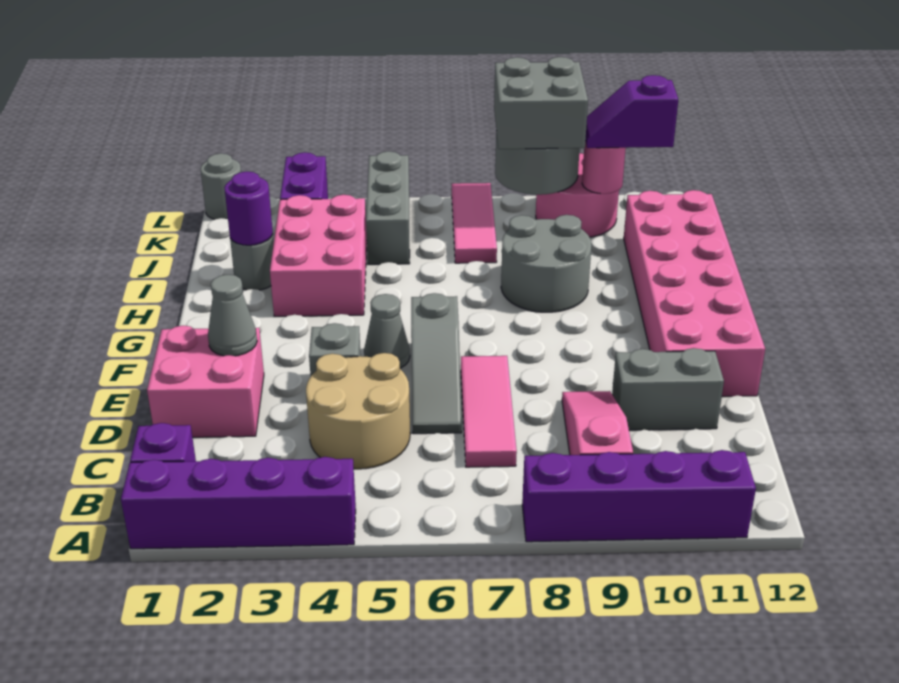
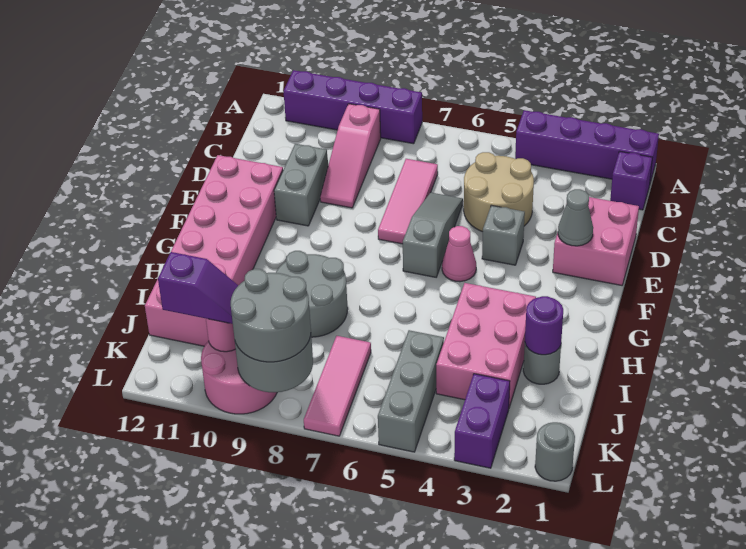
grey brick D10:D11 level 1 -> grey brick D10:E10 level 1
grey cone F5 level 1 -> pink cone F5 level 1
grey brick K8:L9 level 3 -> grey round brick K8:L9 level 3

